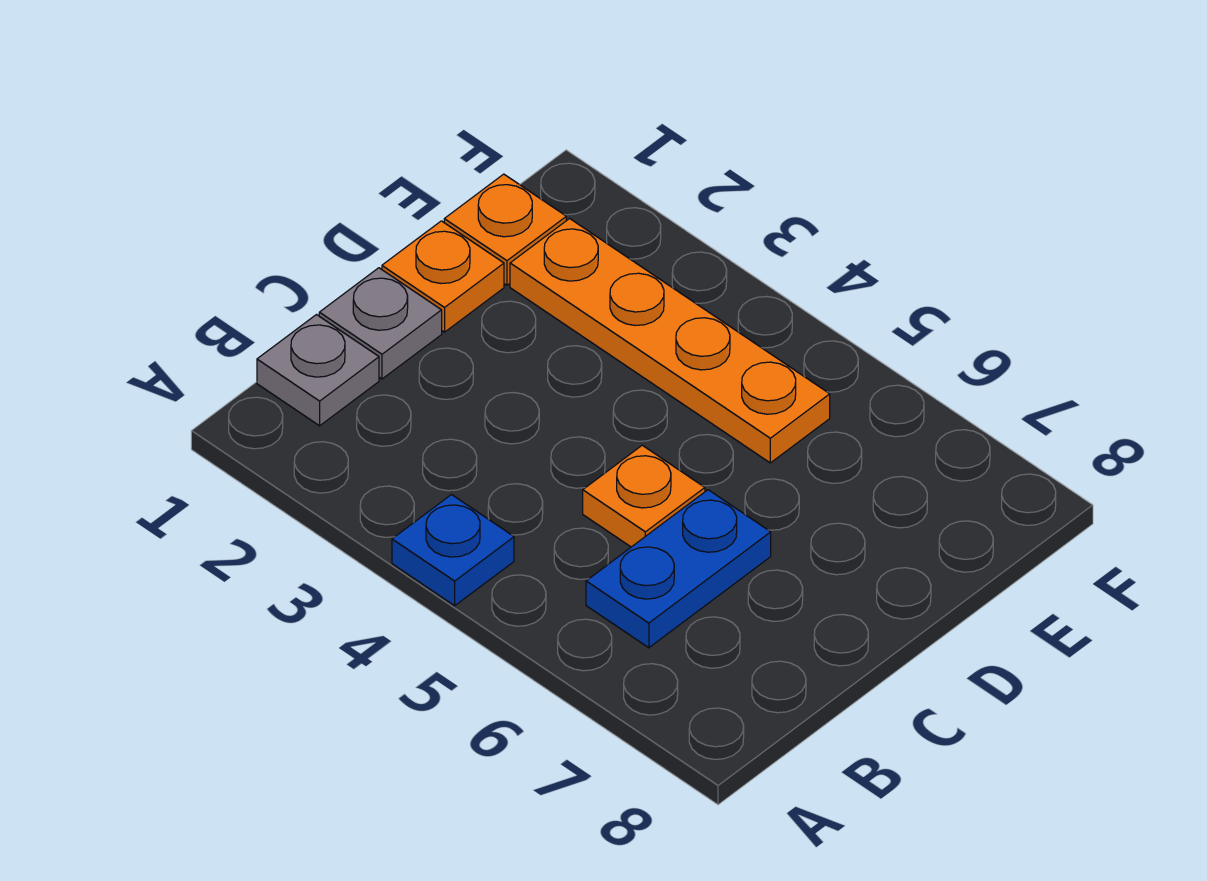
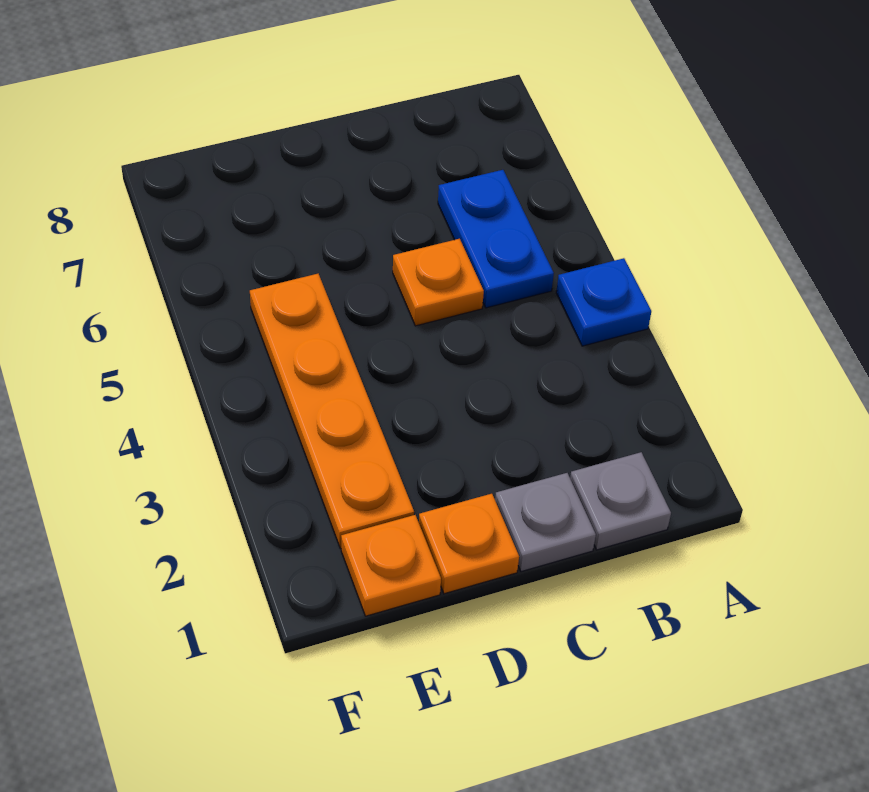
blue plate B6:C6 level 1 -> blue plate B5:B6 level 1

